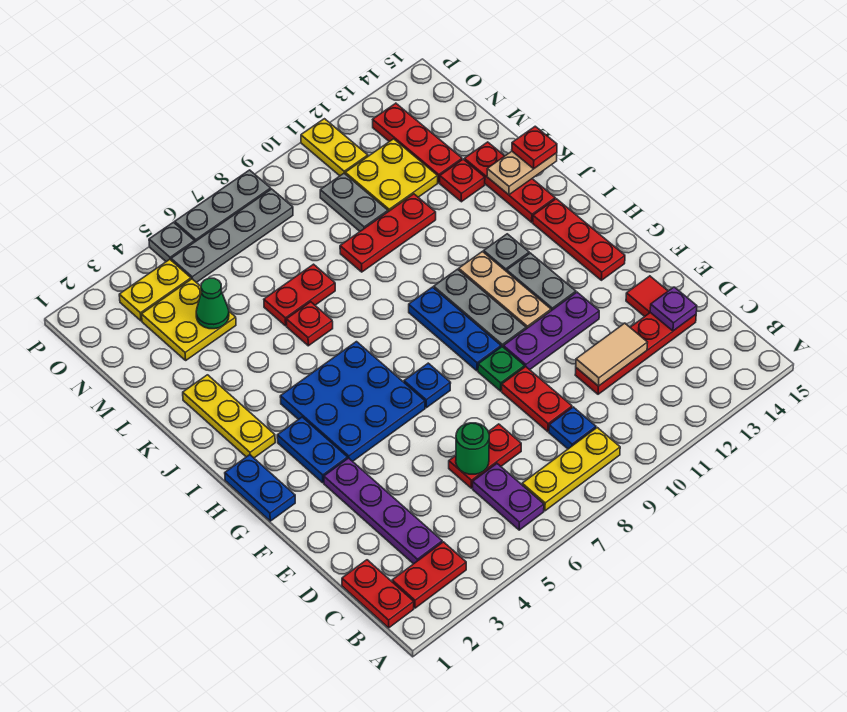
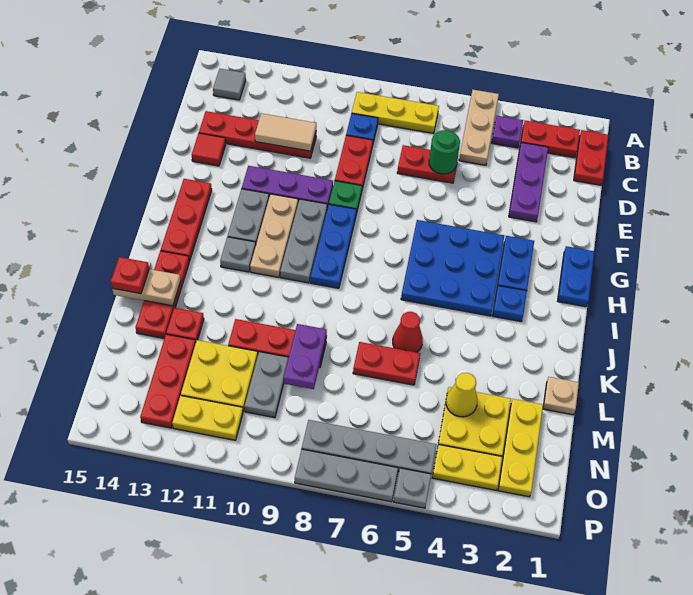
none -> tan plate A5:C5 level 1
purple plate B6:C6 level 1 -> purple plate L9:M9 level 2
none -> grey tile B14 level 1
purple plate C3:F3 level 1 -> purple plate C3:E3 level 1
purple plate D14 level 2 -> purple plate B4 level 1
blue plate G7 level 1 -> blue plate I3 level 1
yellow plate I2:K2 level 1 -> yellow plate M2:O2 level 1
red plate K6 level 1 -> red cone K6 level 1
none -> tan plate L1 level 1
green cone M4 level 2 -> yellow cone M4 level 2
yellow plate O11:P11 level 1 -> yellow plate O11:O12 level 1

